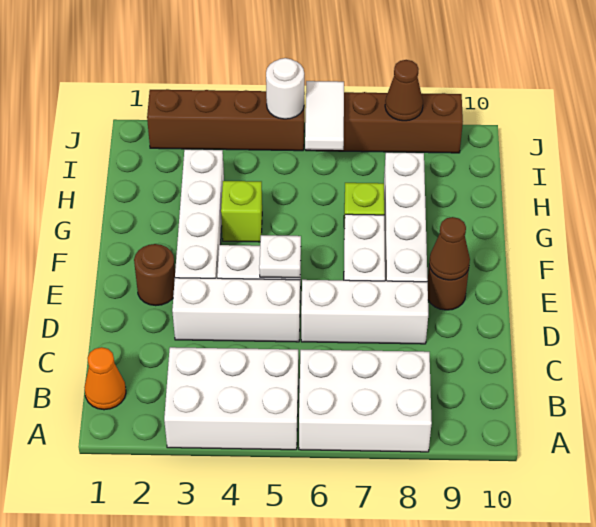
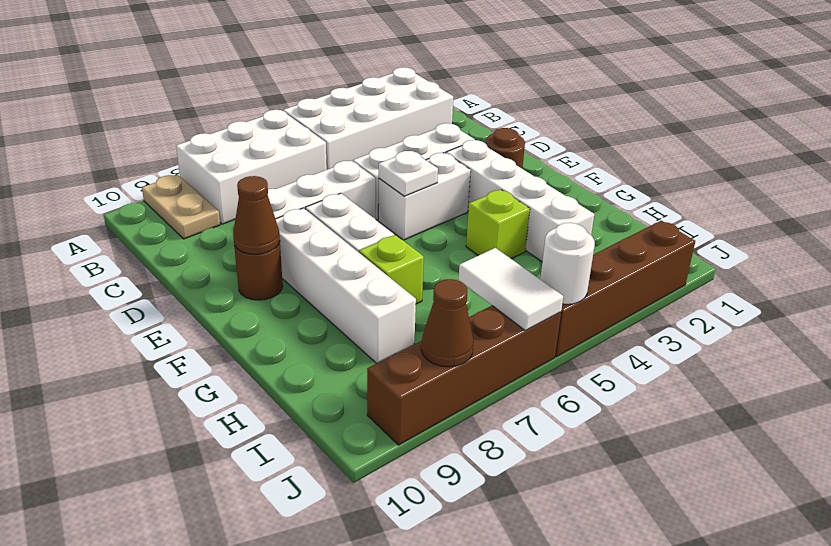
white brick A3:B5 level 1 -> white brick A2:B5 level 1
none -> tan plate A9:B9 level 1
orange cone B1 level 1 -> none

